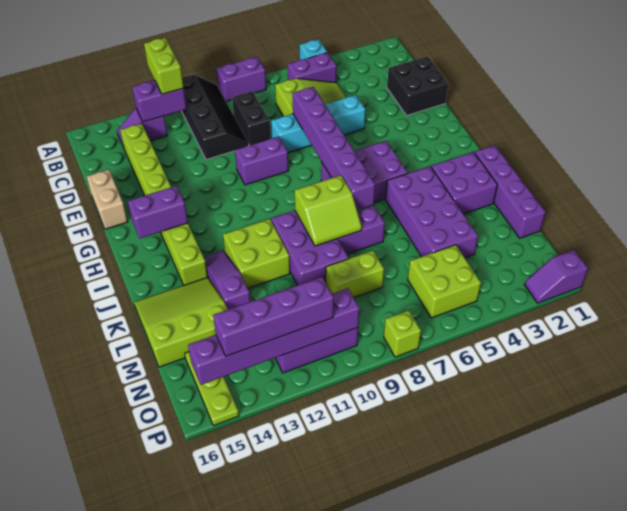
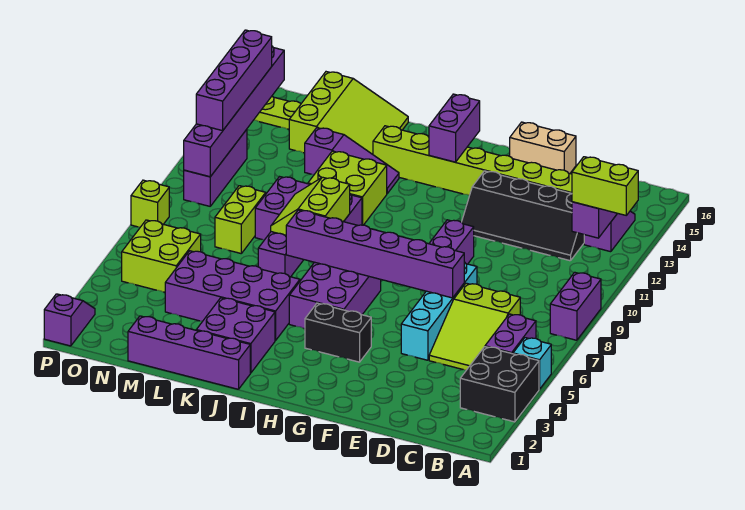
black slope A10:D11 level 1 top 11 -> black slope C12:F13 level 1 top 13
black brick C9:D9 level 1 -> black brick G4:H4 level 1
black brick D1:E2 level 1 -> black brick A3:B4 level 1

